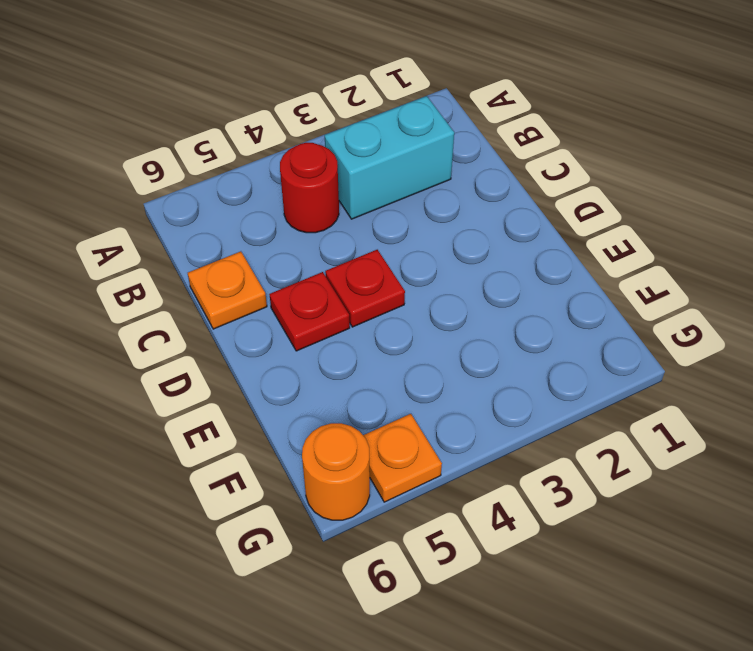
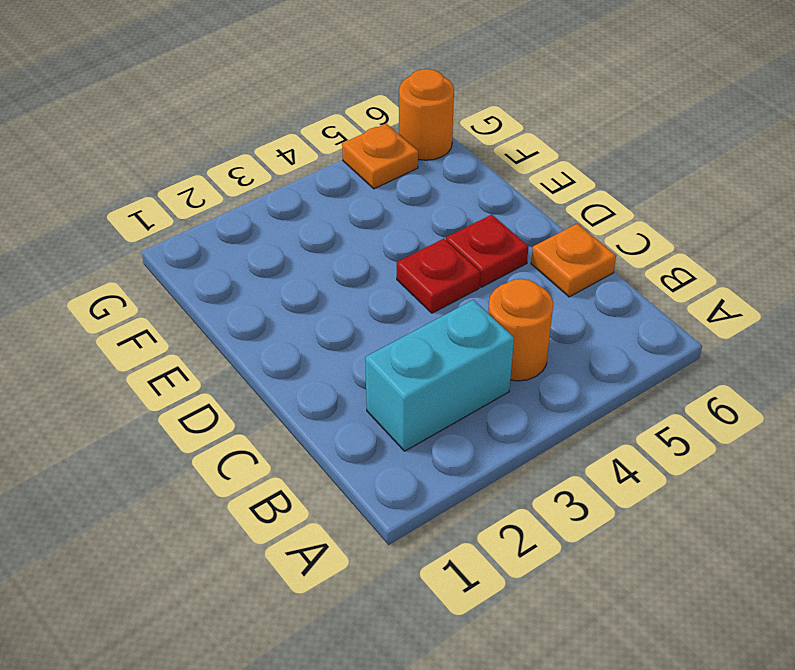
red round brick B4 level 1 -> orange round brick B4 level 1

